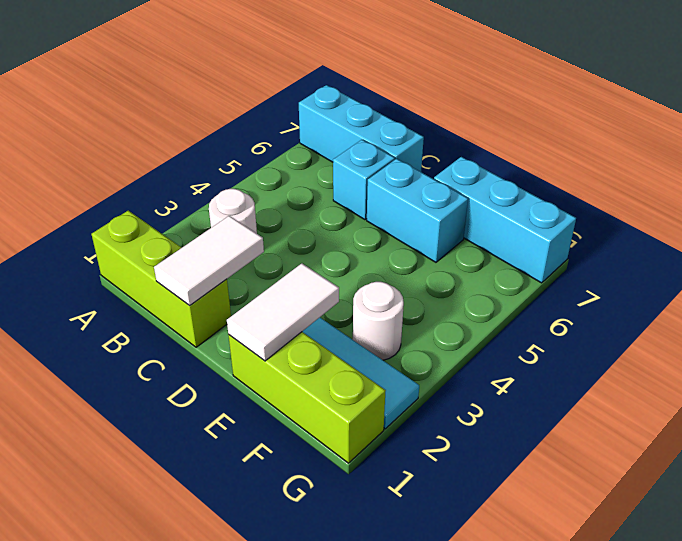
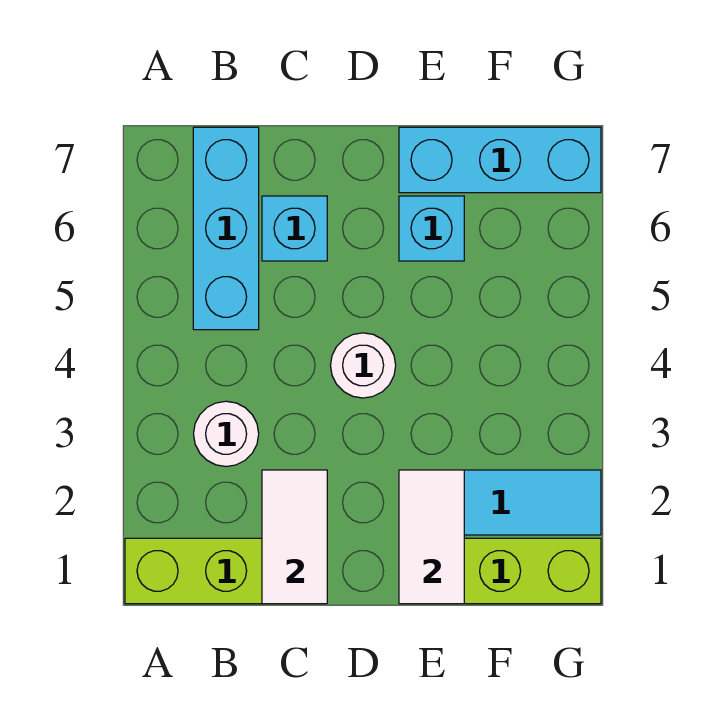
cyan brick A7:C7 level 1 -> cyan brick B5:B7 level 1
cyan brick D6:E6 level 1 -> cyan brick E6 level 1
white round brick F3 level 1 -> white round brick D4 level 1

